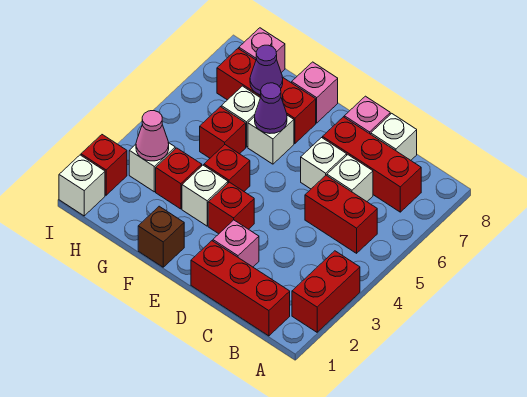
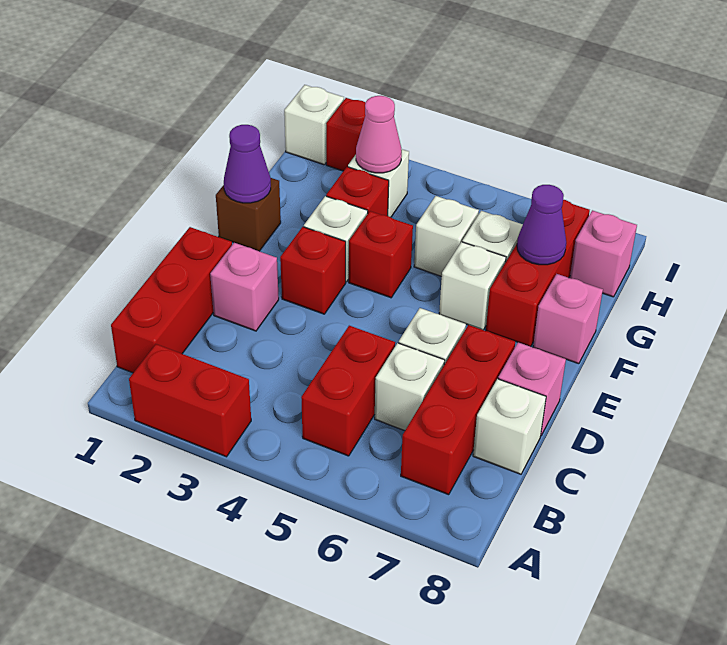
purple cone F6 level 2 -> purple cone F1 level 2
red brick G5 level 1 -> white brick G5 level 1

